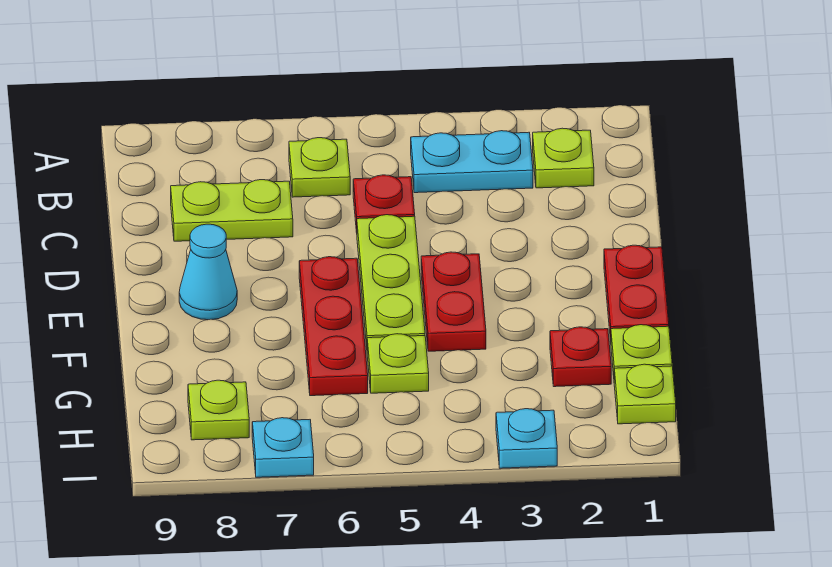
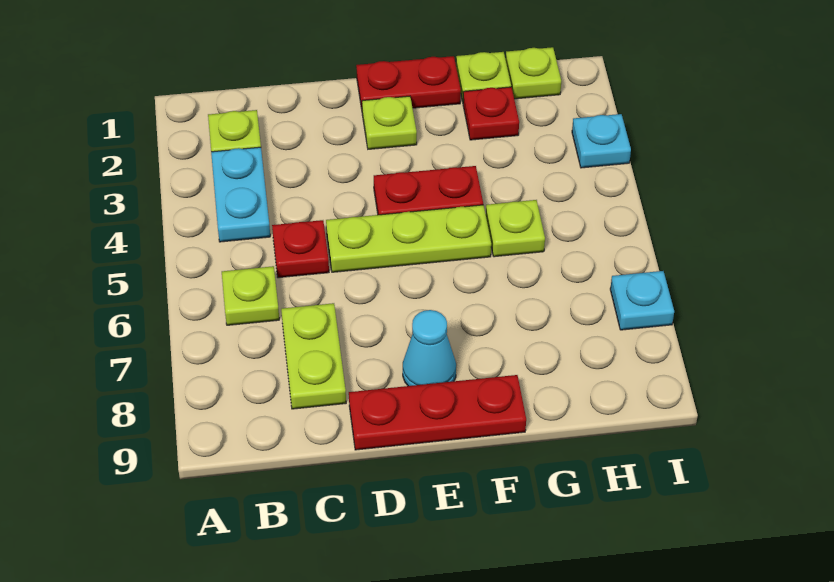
red plate E6:G6 level 1 -> red plate D9:F9 level 1
lime plate H8 level 1 -> lime plate E2 level 1

